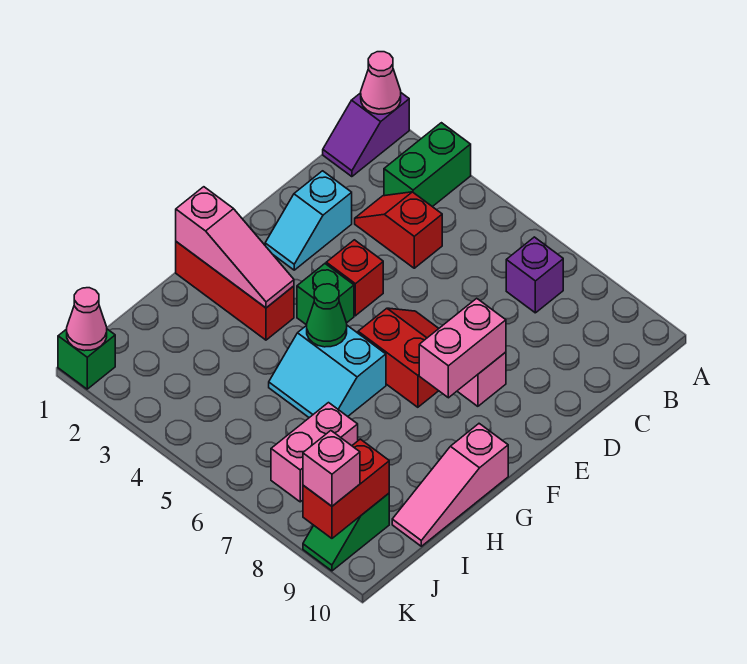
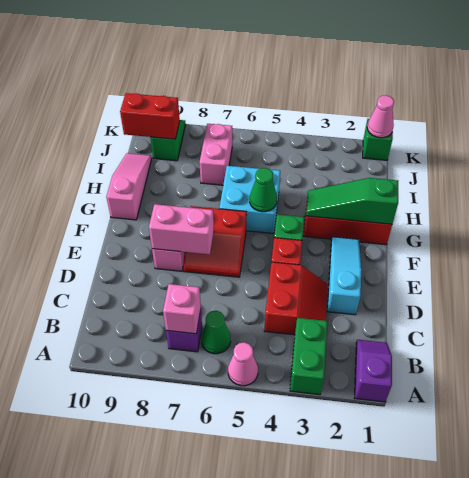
pink cone A1 level 2 -> pink cone A5 level 1
none -> green cone B6 level 1
red slope C3:C4 level 1 top 4 -> red slope C3:D4 level 1 top 4
cyan slope D2:E2 level 1 top D -> cyan slope D2:F2 level 1 top D
pink brick E8:F8 level 2 -> pink brick E7:E8 level 2
pink slope G1:G3 level 2 top 1 -> green slope G1:G3 level 2 top 1
cyan slope G5:H6 level 1 top G -> cyan brick G5:H6 level 1
red brick J9:K9 level 2 -> red brick J9:J10 level 2
pink brick K9 level 3 -> pink brick B7 level 2

